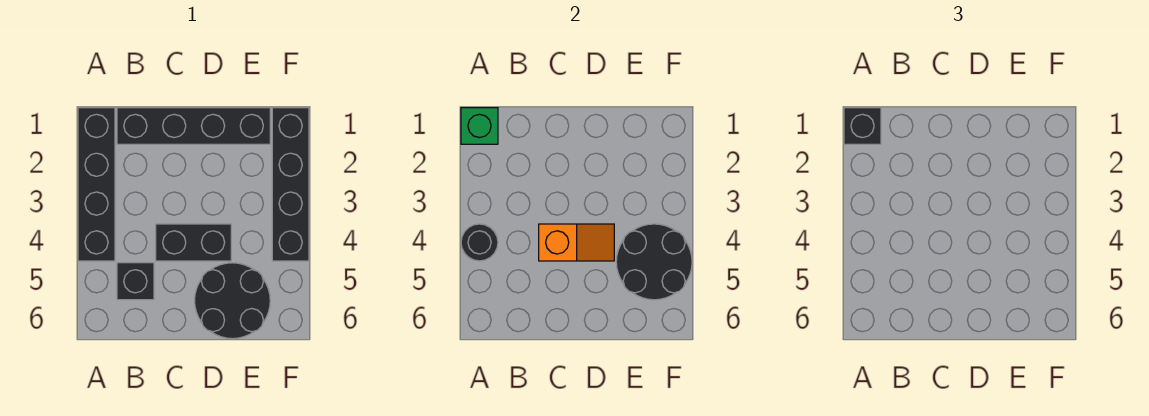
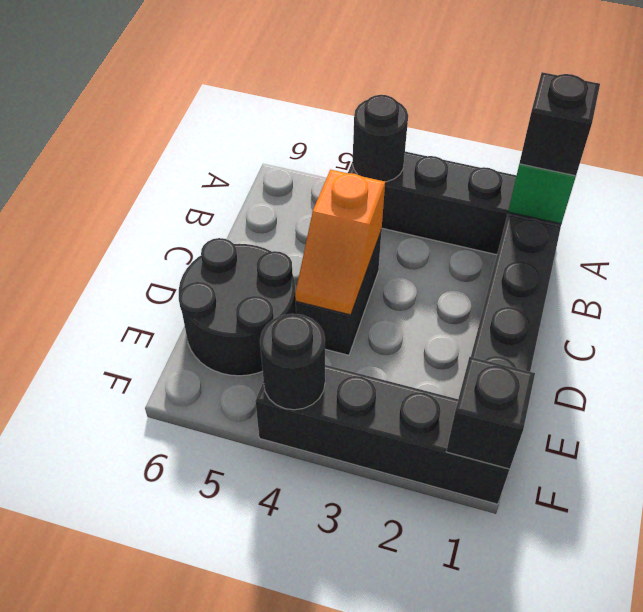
black brick B5 level 1 -> black brick F1 level 2
black round brick E4:F5 level 2 -> black round brick F4 level 2

